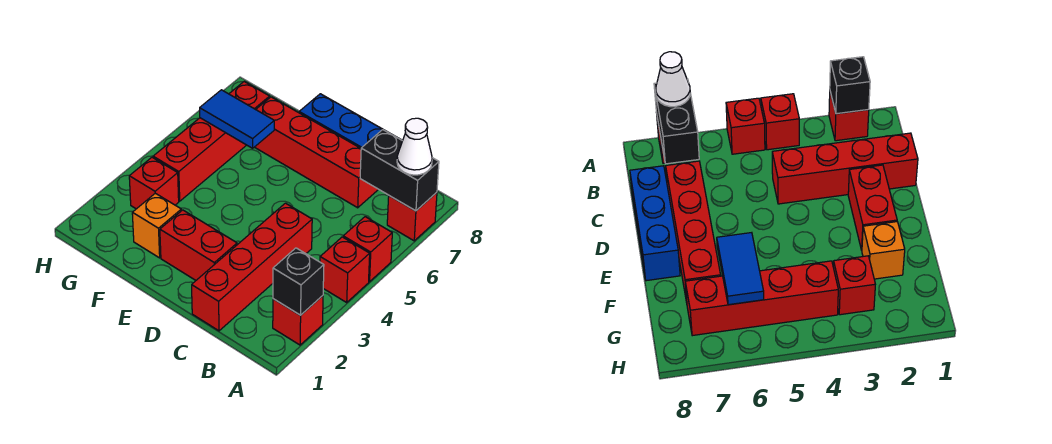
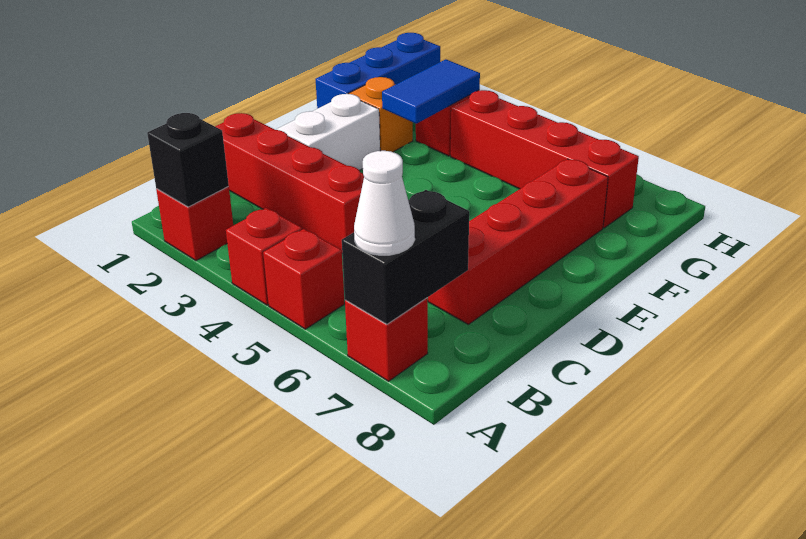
blue brick C8:E8 level 1 -> blue brick F1:H1 level 1
red brick D2:E2 level 1 -> white brick D2:E2 level 1
blue tile F6:G6 level 2 -> blue tile F3:G3 level 2

